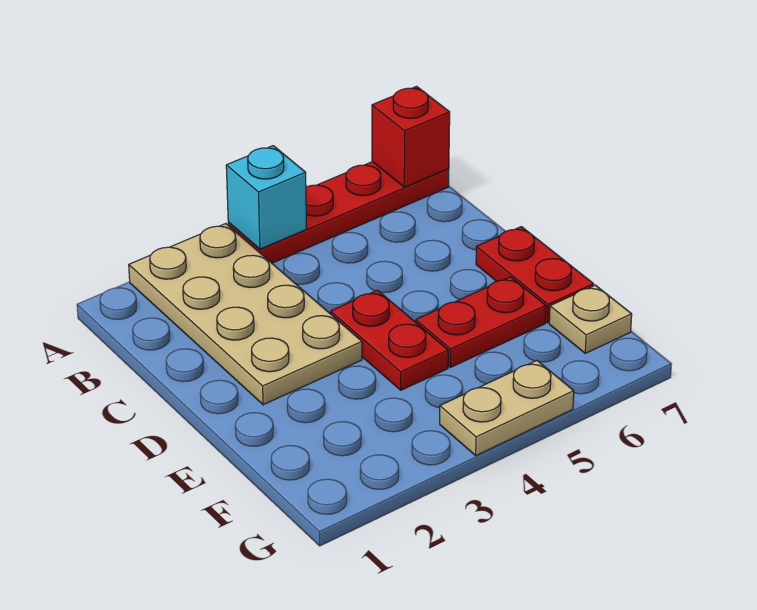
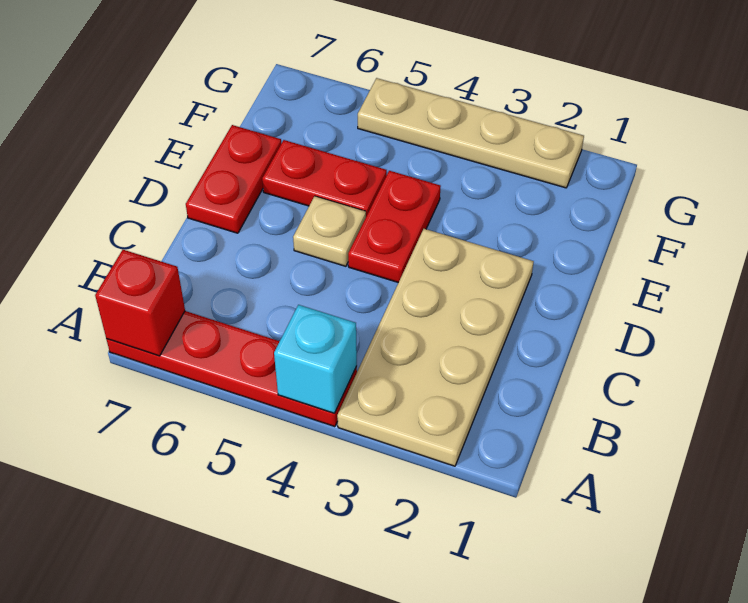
tan plate F7 level 1 -> tan plate D5 level 1
tan plate G4:G5 level 1 -> tan plate G2:G5 level 1

